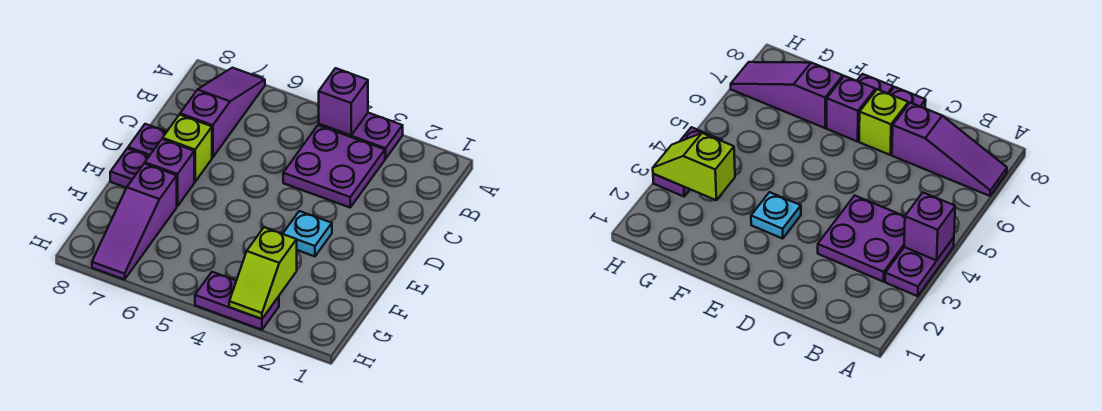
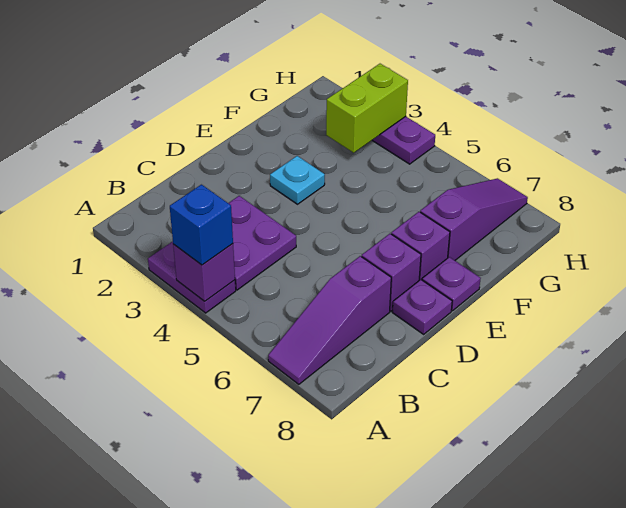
none -> blue brick A4 level 3
lime brick D7 level 1 -> purple brick D7 level 1
lime slope G3:H3 level 2 top G -> lime brick G3:H3 level 2

